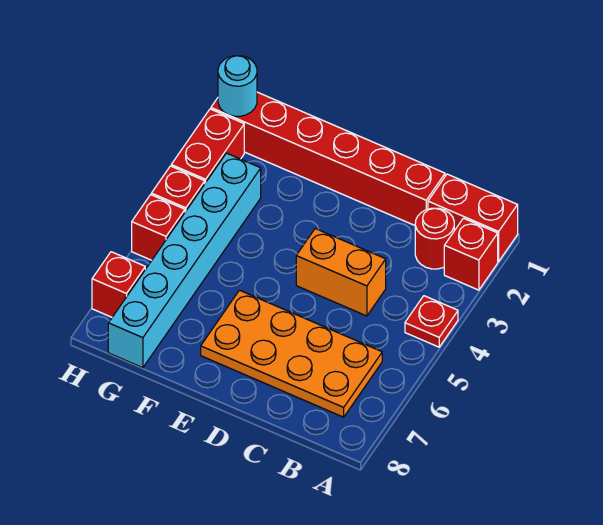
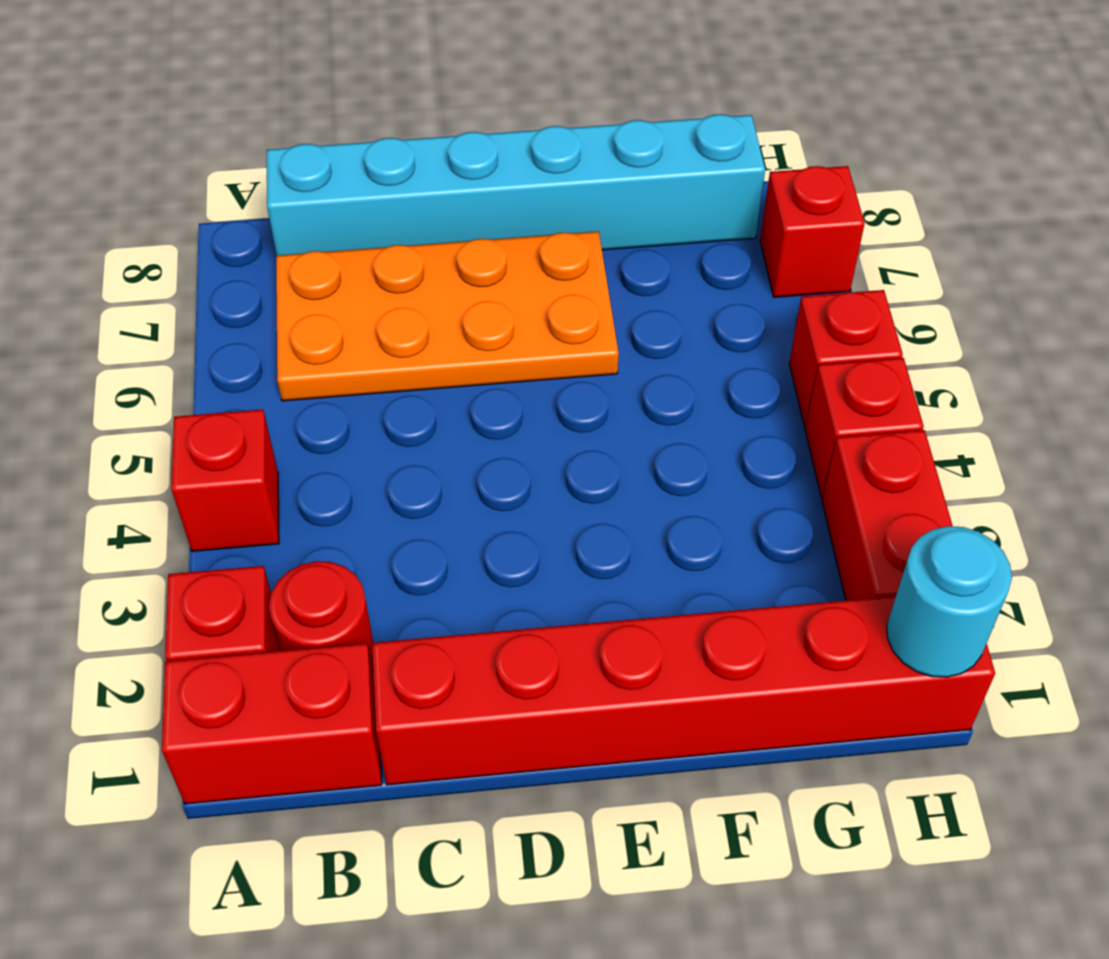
red plate A4 level 1 -> red brick A4 level 1
orange brick C4:D4 level 1 -> none
cyan brick G3:G8 level 1 -> cyan brick B8:G8 level 1

